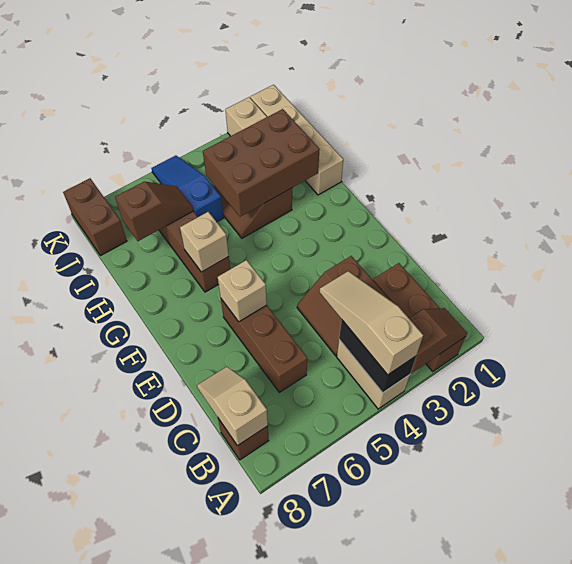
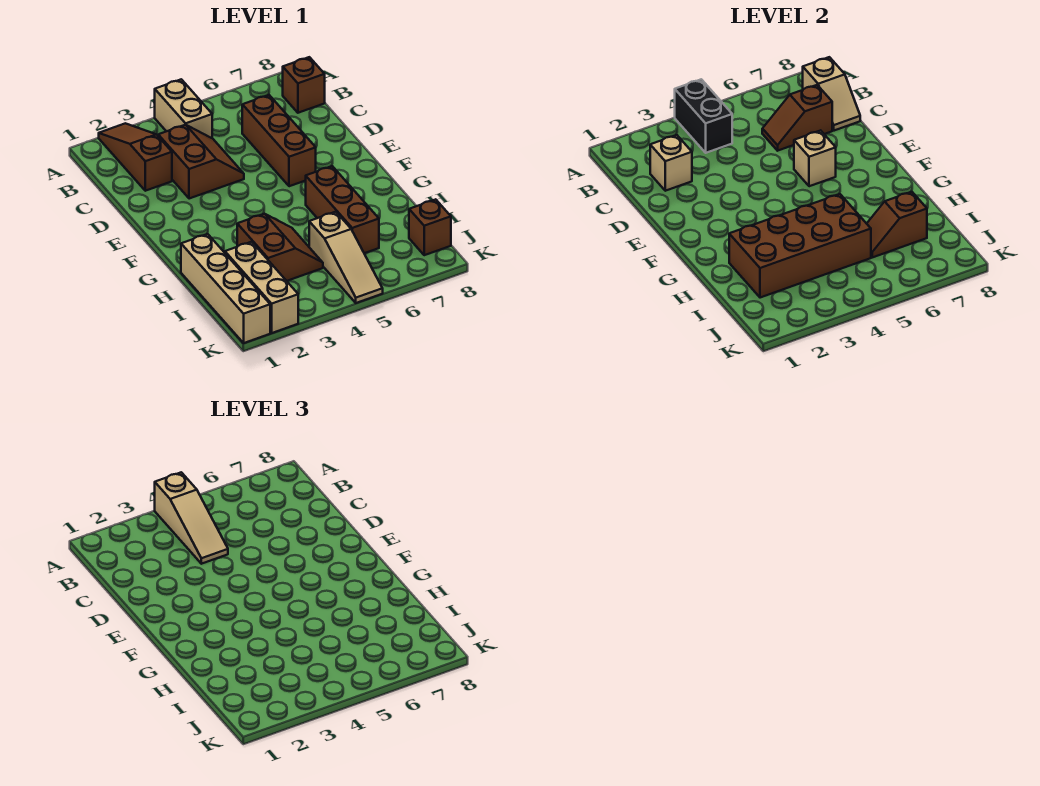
brown brick A2:C2 level 1 -> brown slope A2:C2 level 1 top C
brown slope A2:A3 level 2 top 3 -> brown slope C6:C7 level 2 top 7
tan brick G6 level 2 -> tan brick C2 level 2
brown brick H2:I4 level 2 -> brown brick H2:I5 level 2
blue slope I5:K5 level 1 top I -> tan slope I5:K5 level 1 top I
brown brick J8:K8 level 1 -> brown brick J8 level 1

